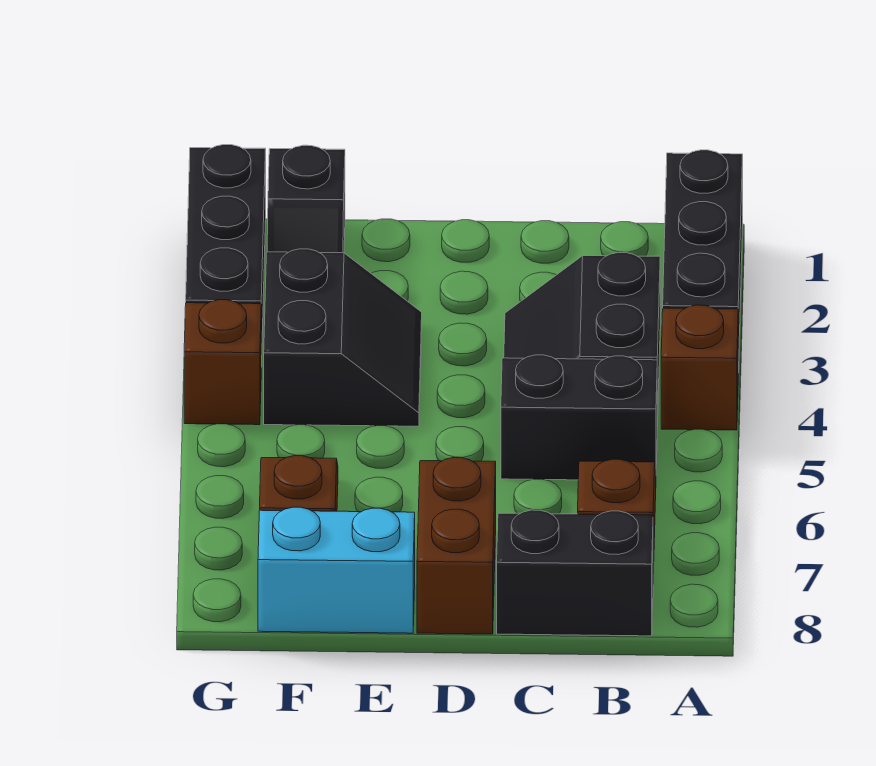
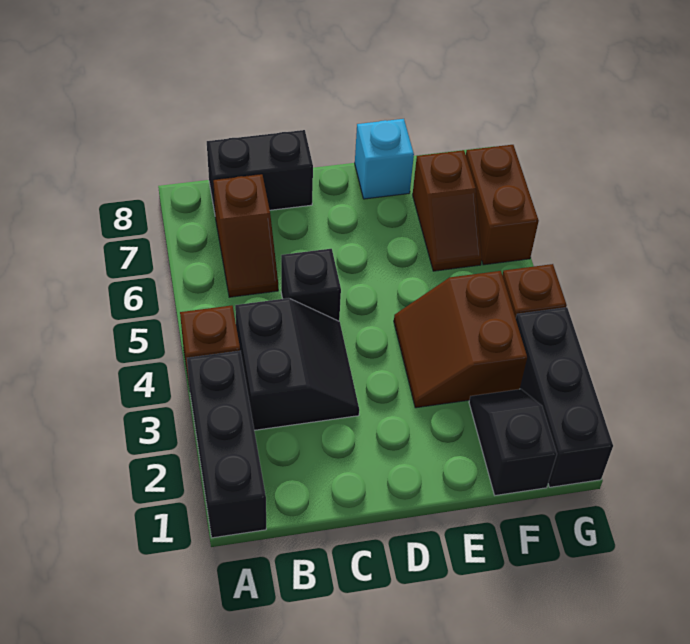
black brick B5:C5 level 1 -> black brick C5 level 1
brown brick D7:D8 level 1 -> brown brick G6:G7 level 1
black slope E3:F4 level 1 top F -> brown slope E3:F4 level 1 top F
cyan brick E8:F8 level 1 -> cyan brick E8 level 1

